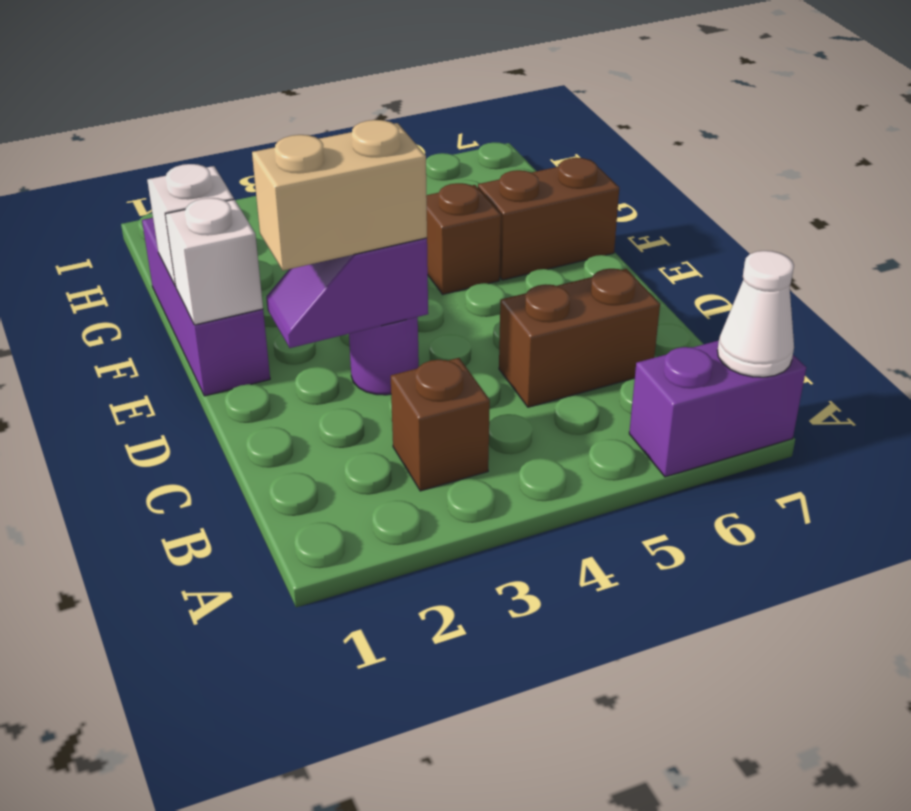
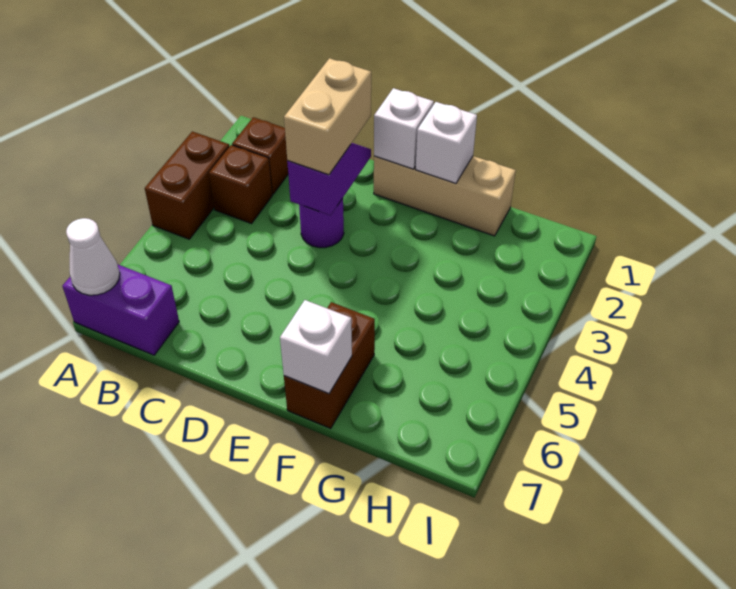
purple brick A6:A7 level 1 -> purple brick A7:B7 level 1
brown brick C5:C6 level 1 -> brown brick A3:A4 level 1
purple brick E1:G1 level 1 -> tan brick E1:G1 level 1
brown brick F5 level 1 -> brown brick B2 level 1
none -> white brick F7 level 2

